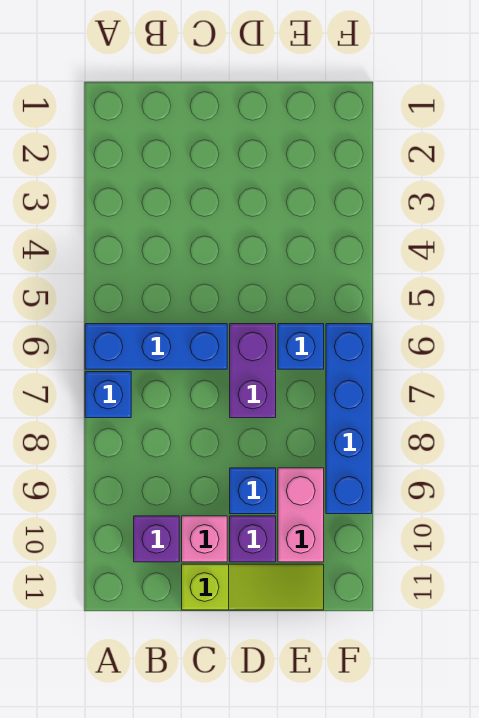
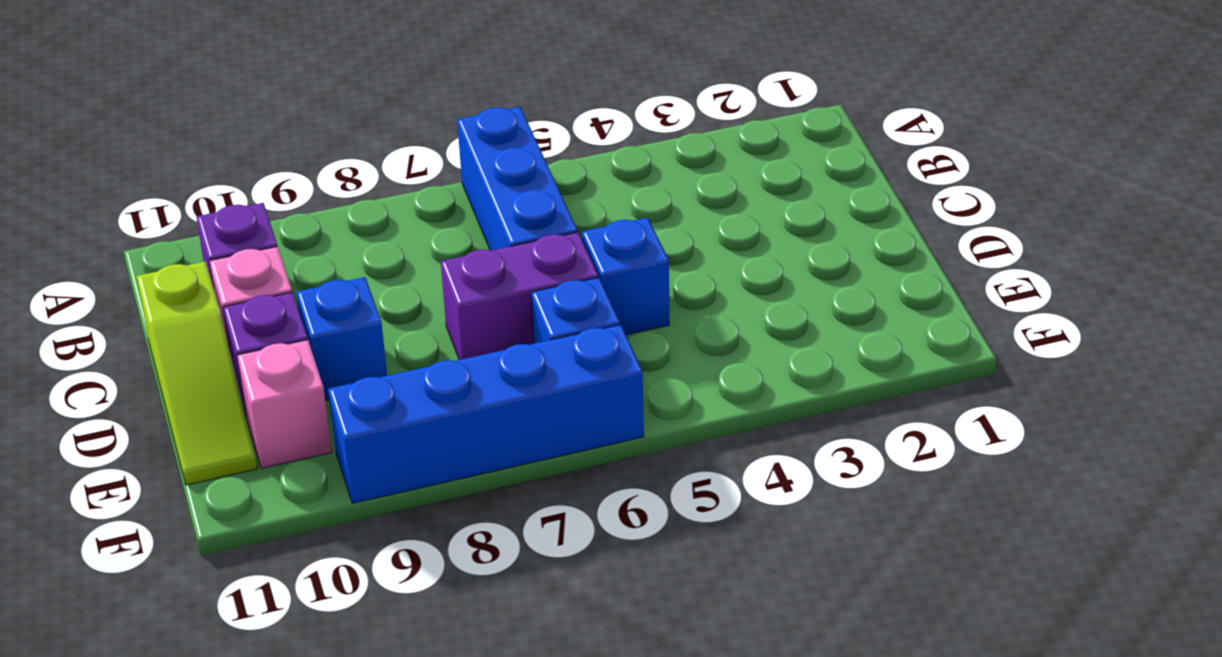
blue brick A7 level 1 -> blue brick D5 level 1
pink brick E9:E10 level 1 -> pink brick E10 level 1

